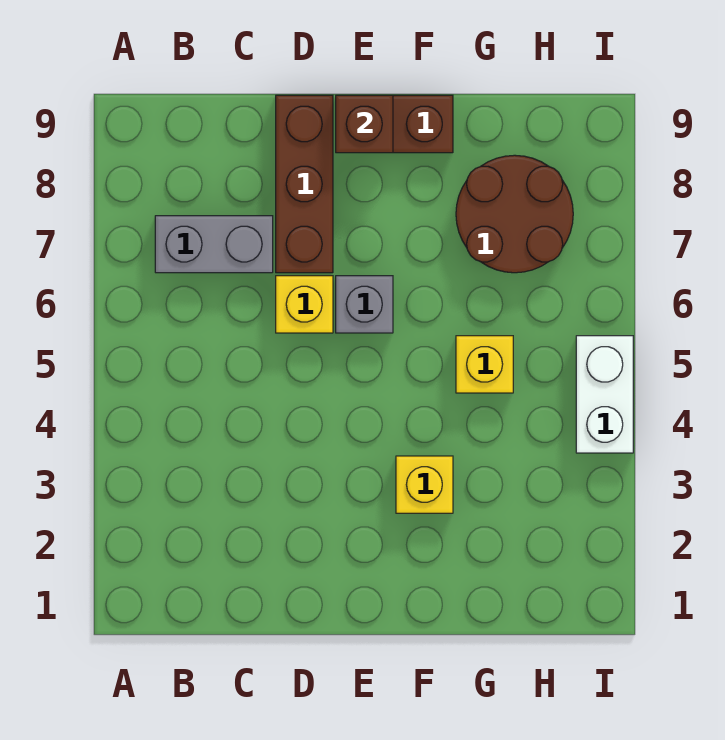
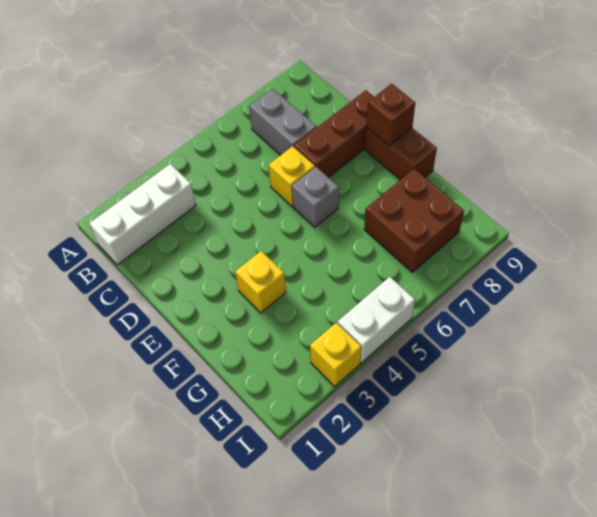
none -> white brick B1:B3 level 1
yellow brick G5 level 1 -> yellow brick I3 level 1
brown round brick G7:H8 level 1 -> brown brick G7:H8 level 1

